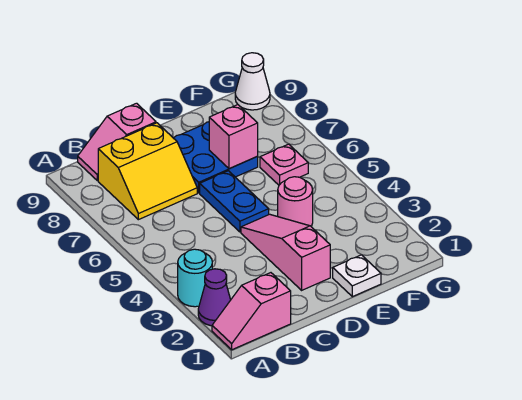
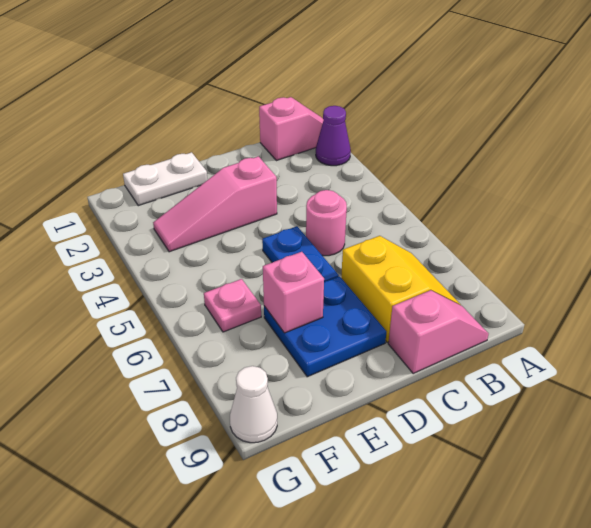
cyan round brick A3 level 1 -> none
yellow slope B7:C8 level 1 top 8 -> yellow slope B7:C8 level 1 top C
pink slope D2:D4 level 1 top 2 -> pink slope D3:F3 level 1 top D
white plate E1 level 1 -> white plate E1:F1 level 1
pink round brick E4 level 1 -> pink round brick C5 level 1

